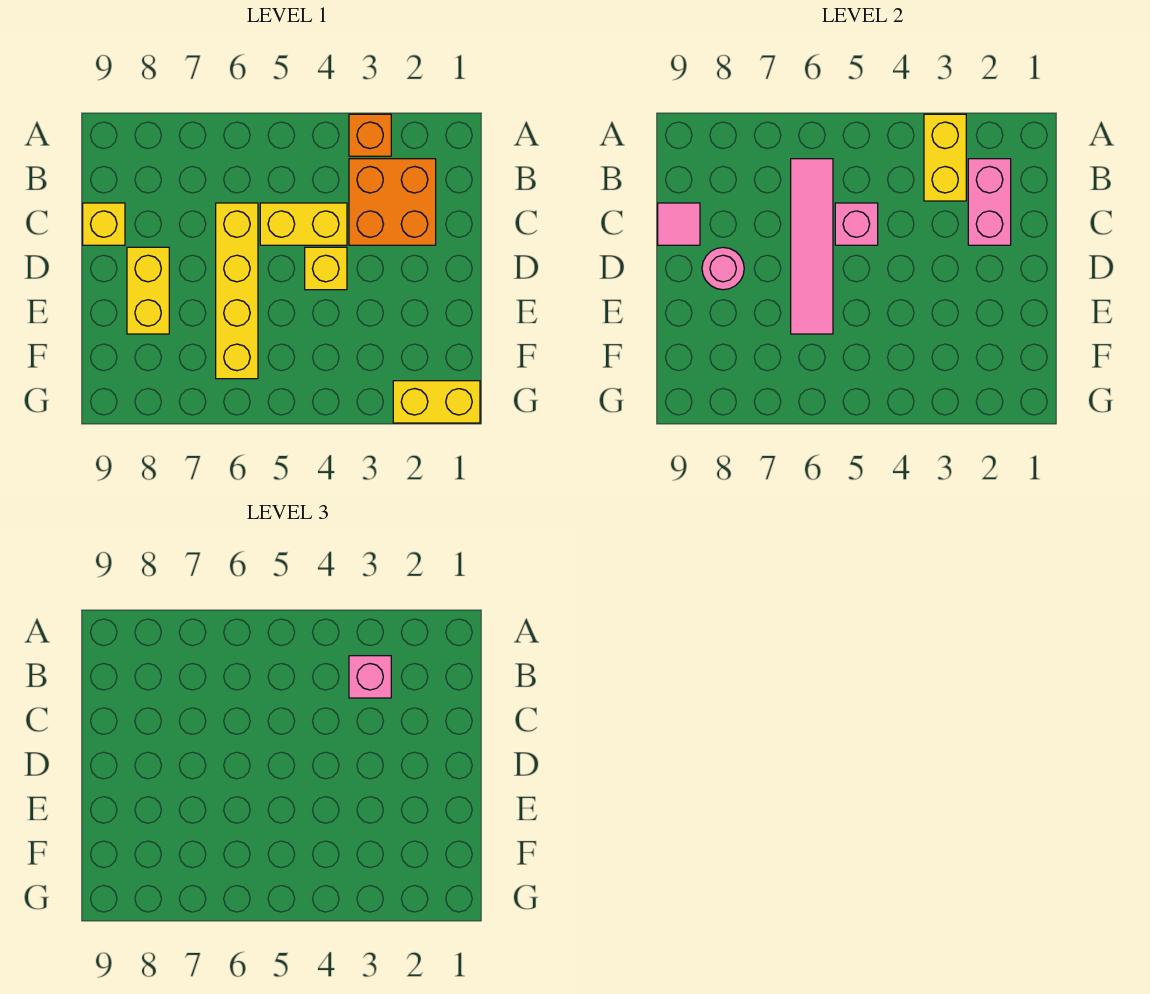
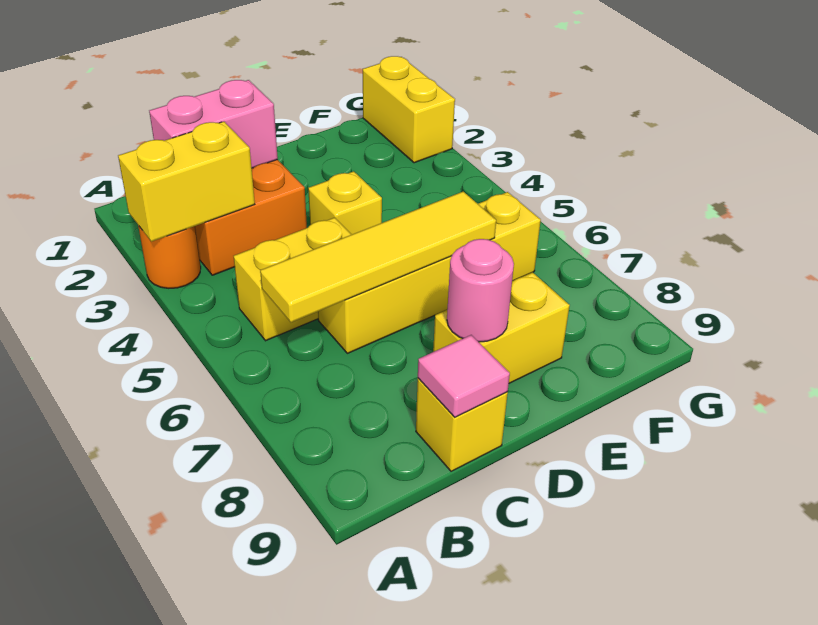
orange brick A3 level 1 -> orange round brick A3 level 1
pink brick B3 level 3 -> none
pink tile B6:E6 level 2 -> yellow tile B6:E6 level 2
yellow brick C4:C5 level 1 -> yellow brick B5:C5 level 1
pink brick C5 level 2 -> none

